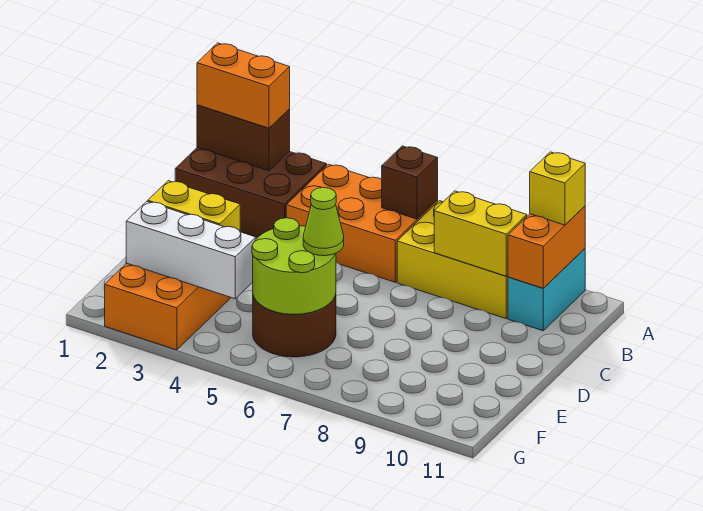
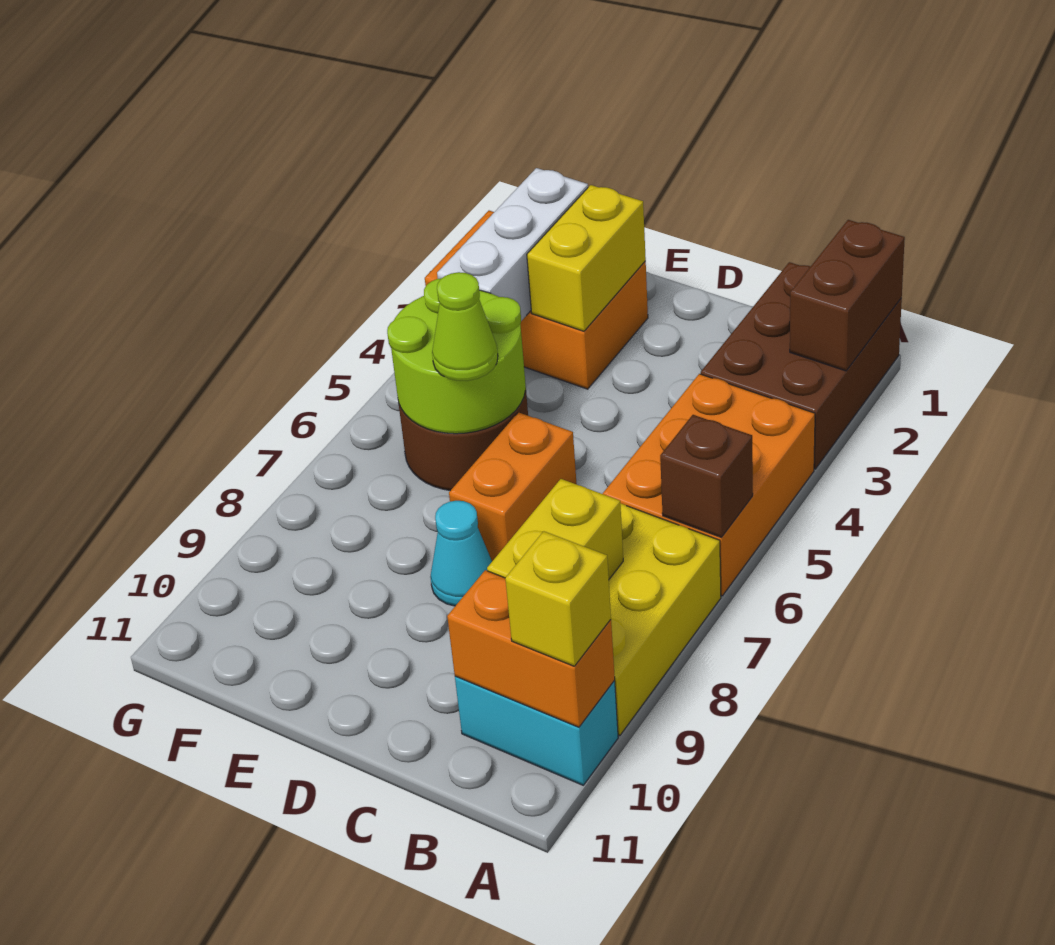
orange brick A1:A2 level 3 -> orange brick D6:D7 level 1
none -> cyan cone D8 level 1

